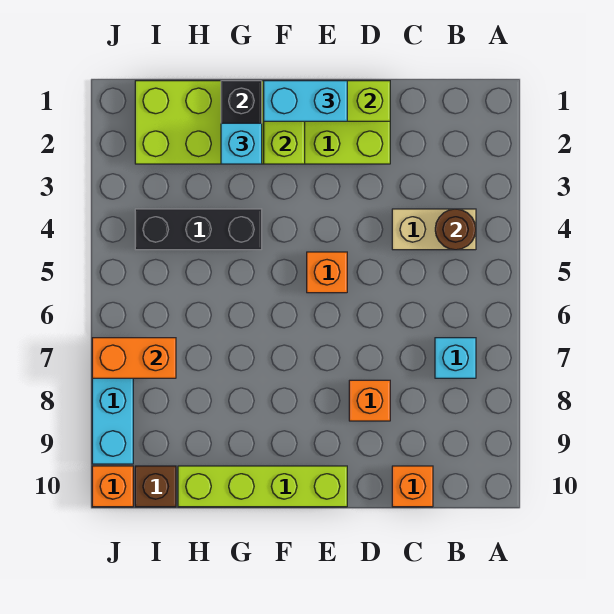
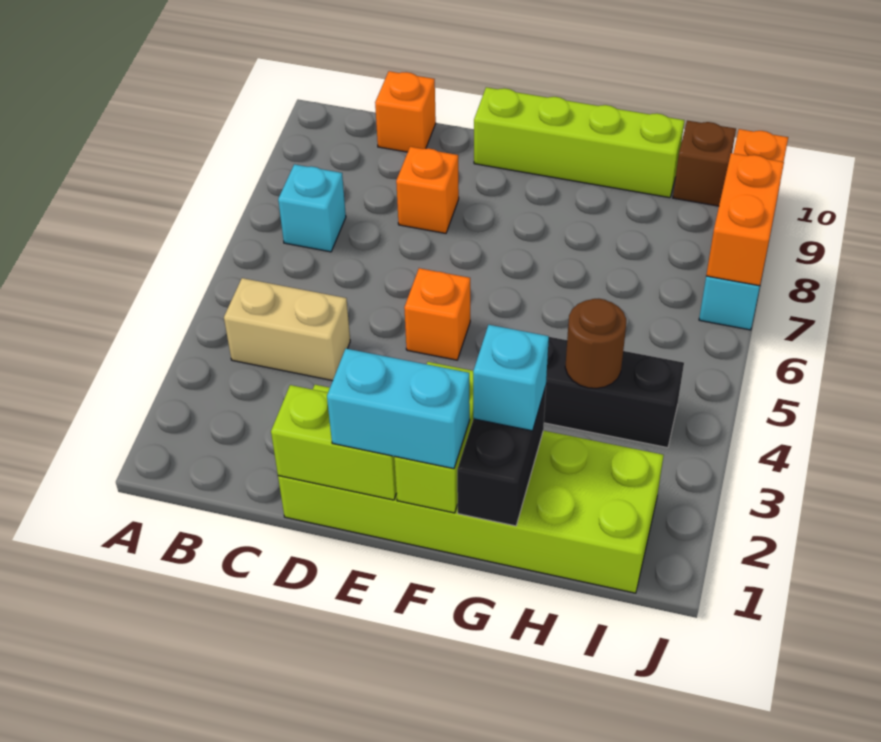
brown round brick B4 level 2 -> brown round brick H4 level 2
orange brick I7:J7 level 2 -> orange brick J7:J8 level 2

